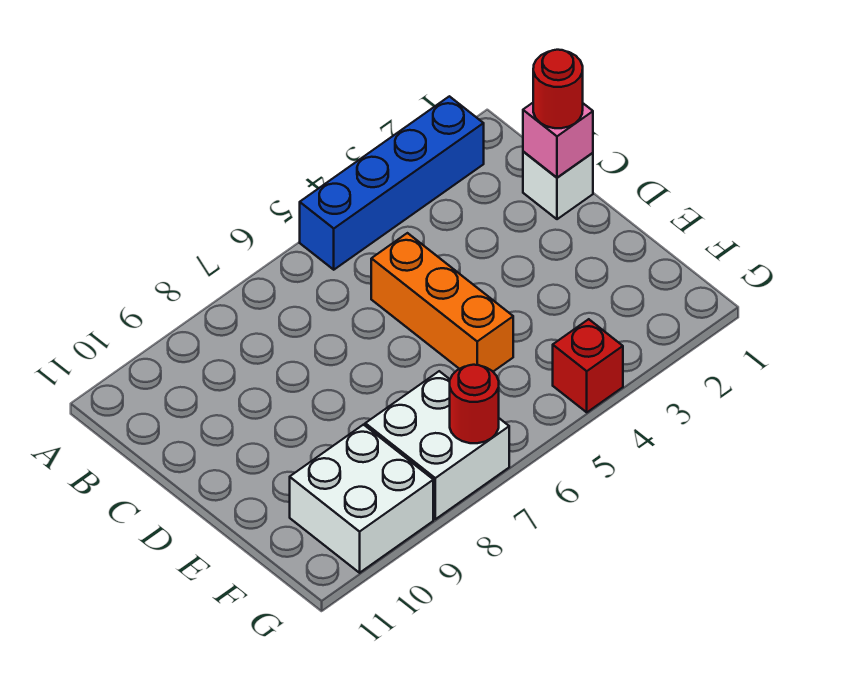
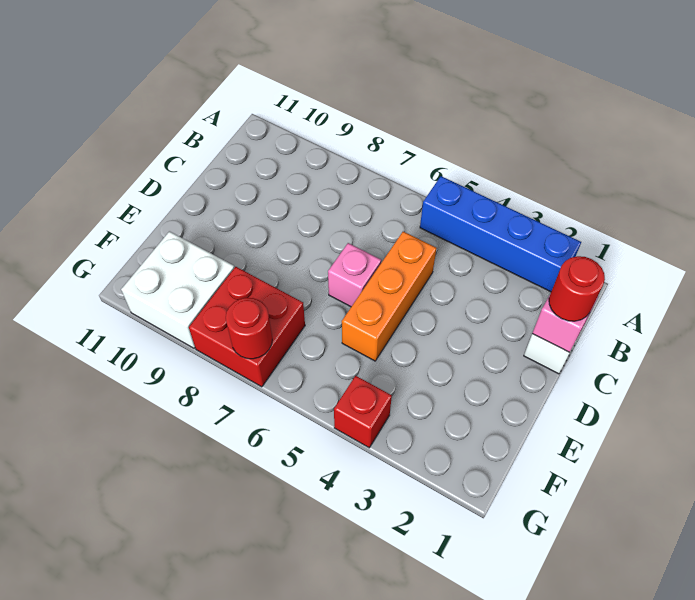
none -> pink brick D6 level 1
white brick F7:G8 level 1 -> red brick F7:G8 level 1

